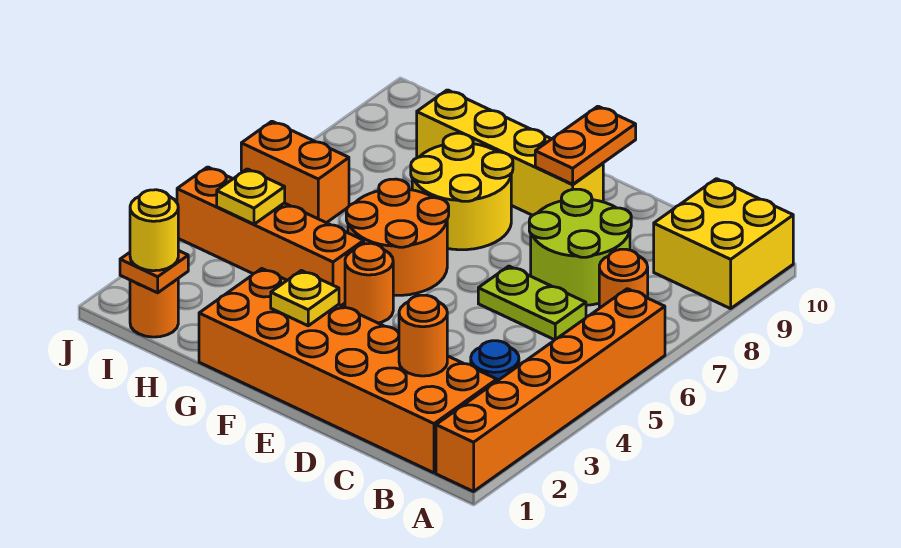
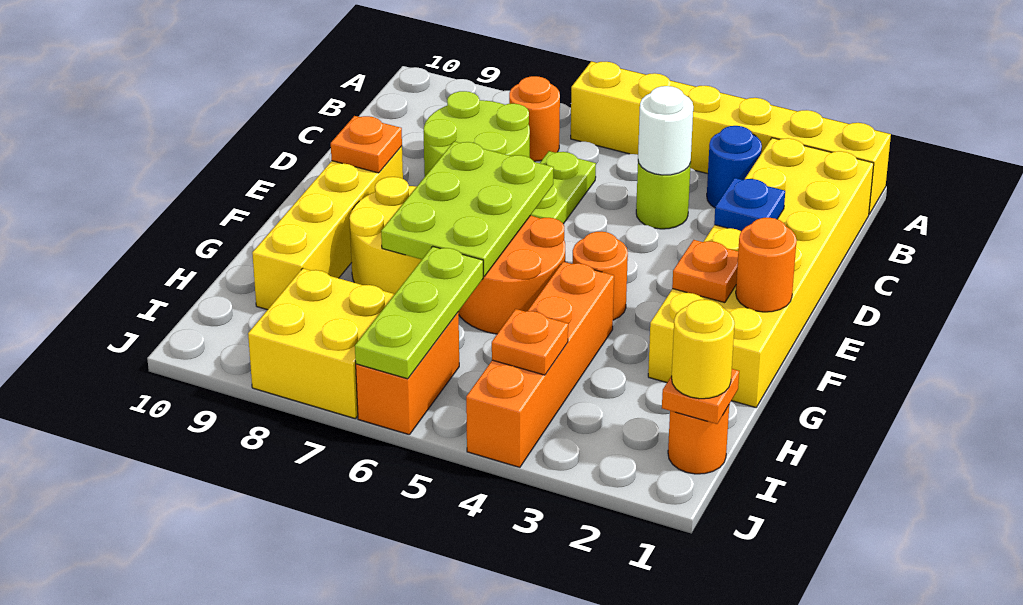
orange brick A1:A6 level 1 -> yellow brick A1:A6 level 1
yellow brick A9:B10 level 1 -> yellow brick I7:J8 level 1
orange brick B1:G2 level 1 -> yellow brick B1:G2 level 1
orange round brick C2 level 2 -> orange round brick F1 level 2
none -> lime round brick C4 level 1
none -> white round brick C4 level 2
none -> blue plate D2 level 2
none -> lime plate E6:G7 level 2
orange plate E9:E10 level 2 -> orange plate E9 level 2
yellow plate F2 level 2 -> orange plate F2 level 2
none -> lime plate H6:J6 level 2
yellow plate I4 level 2 -> orange plate I4 level 2

